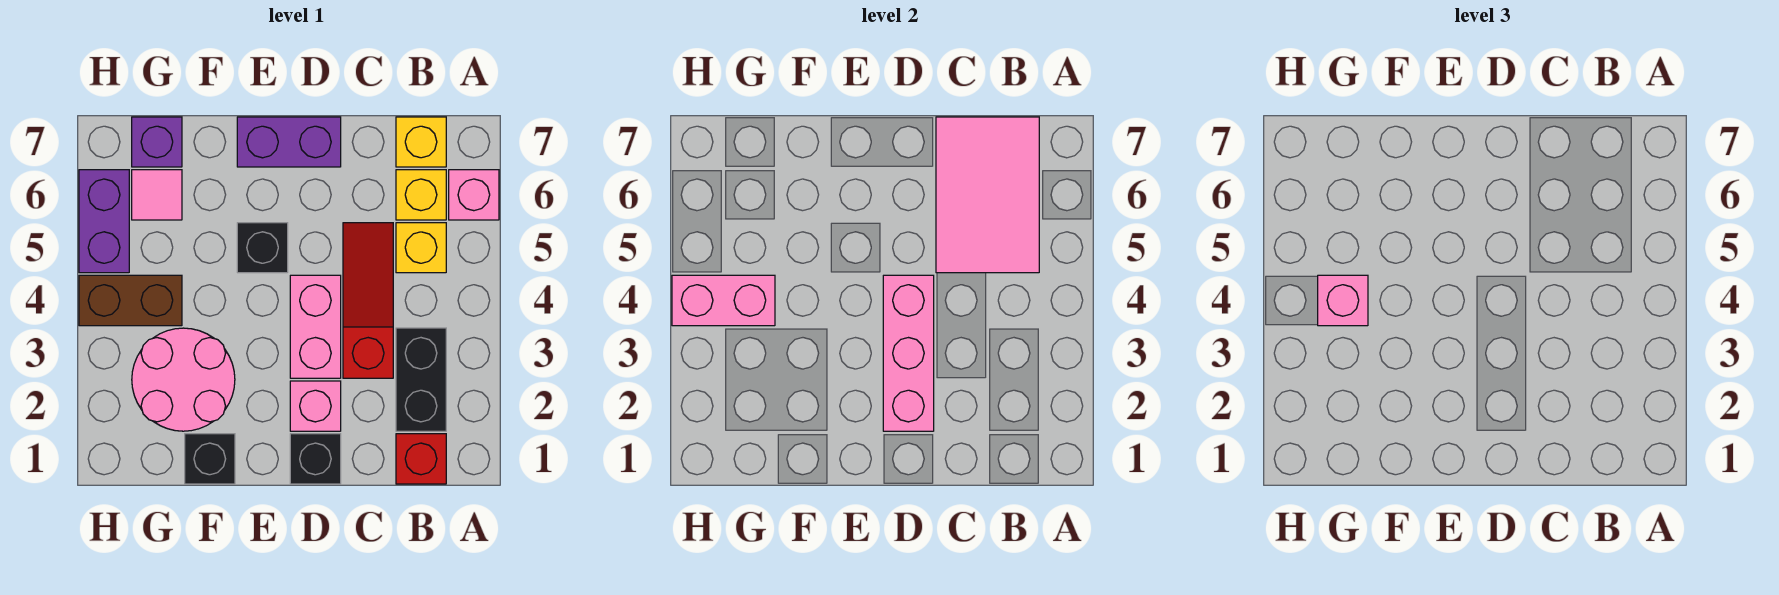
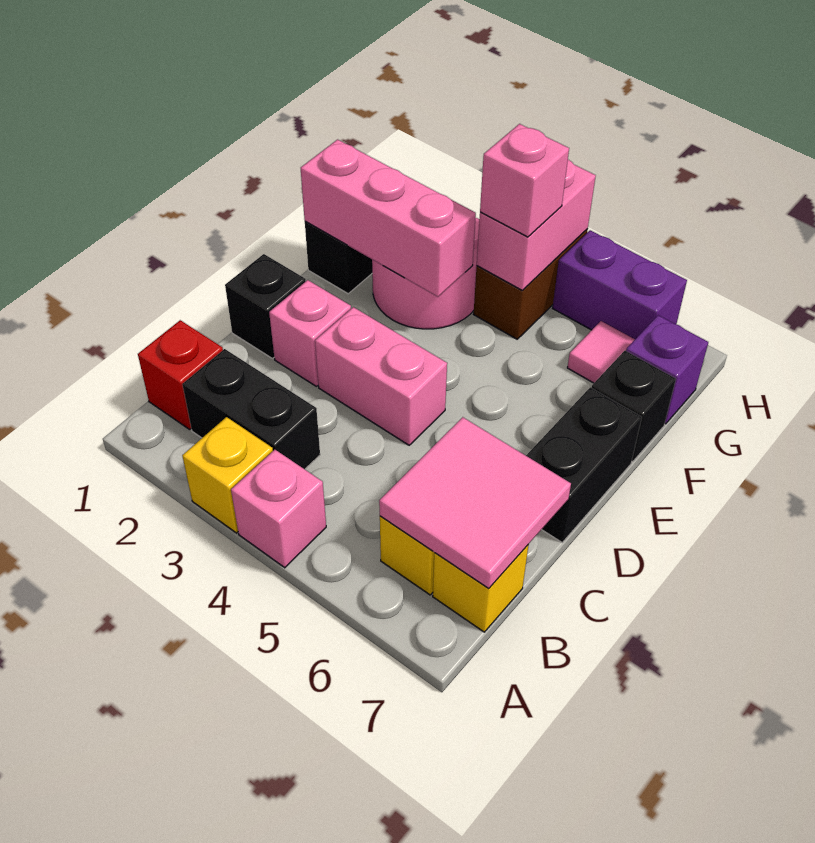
pink brick A6 level 1 -> pink brick A4 level 1
yellow brick B5 level 1 -> yellow brick A3 level 1
pink tile B5:C7 level 2 -> pink tile B6:C7 level 2
red slope C3:C5 level 1 top 3 -> none
pink brick D2:D4 level 2 -> pink brick F1:F3 level 2
purple brick D7:E7 level 1 -> black brick D7:E7 level 1
black brick E5 level 1 -> black brick F7 level 1

